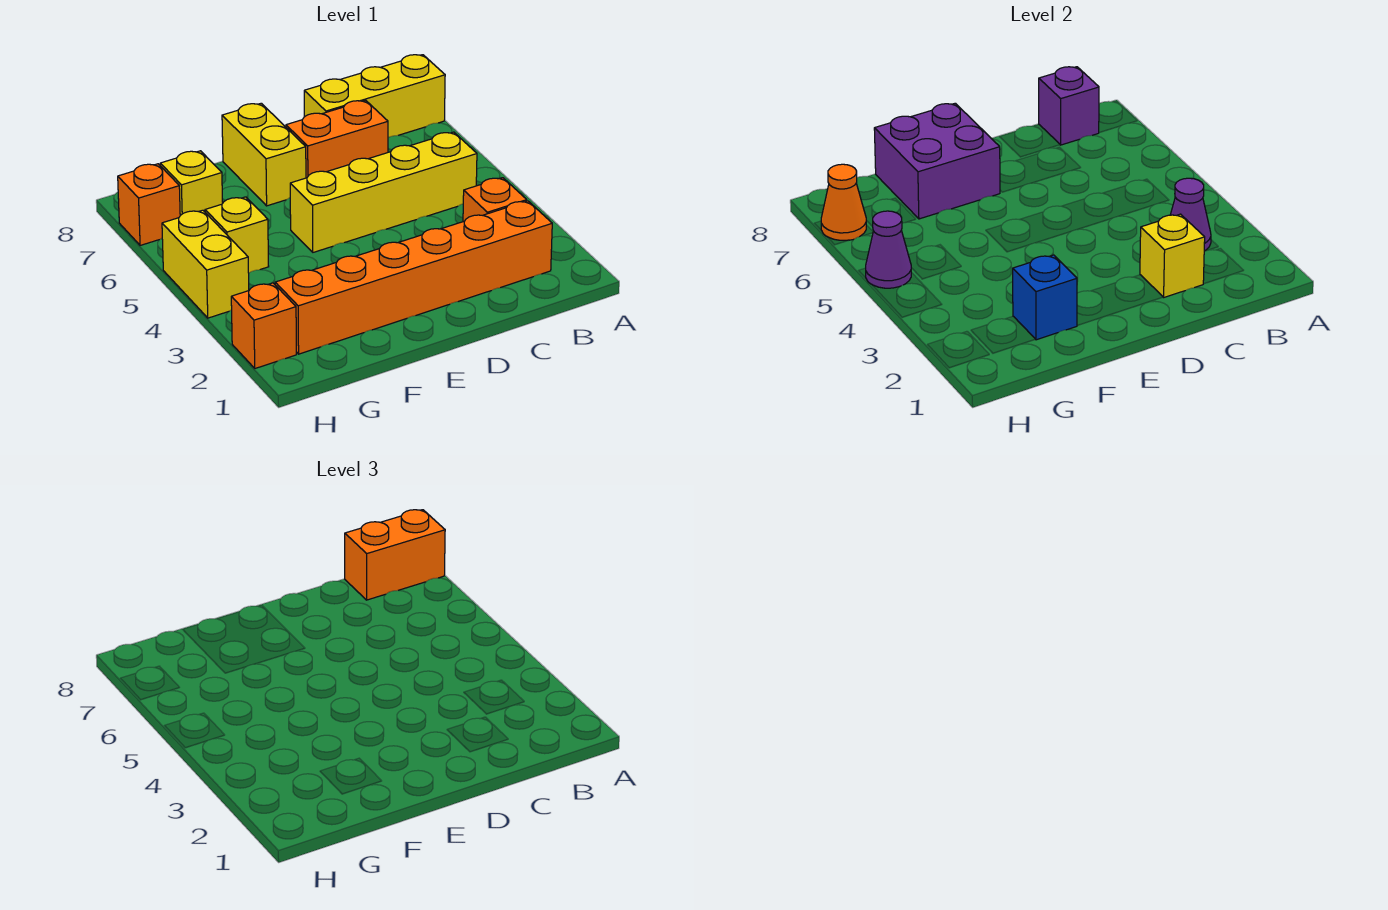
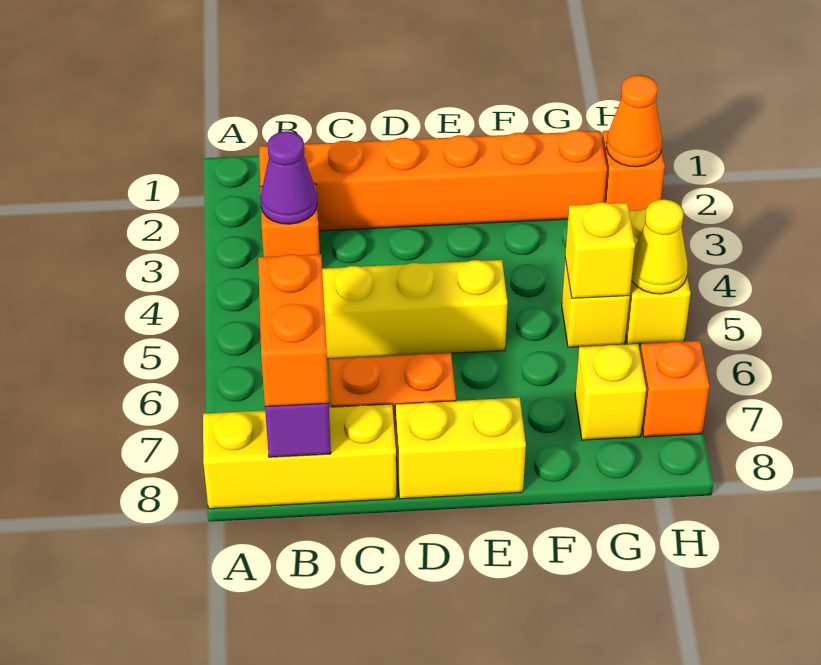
orange brick A8:B8 level 3 -> orange brick B7:B8 level 3
yellow brick C2 level 2 -> yellow brick G5 level 2
yellow brick E7:E8 level 1 -> yellow brick D8:E8 level 1
purple brick E7:F8 level 2 -> none
blue brick F2 level 2 -> none
purple cone H5 level 2 -> yellow cone H5 level 2
orange cone H7 level 2 -> orange cone H2 level 2

